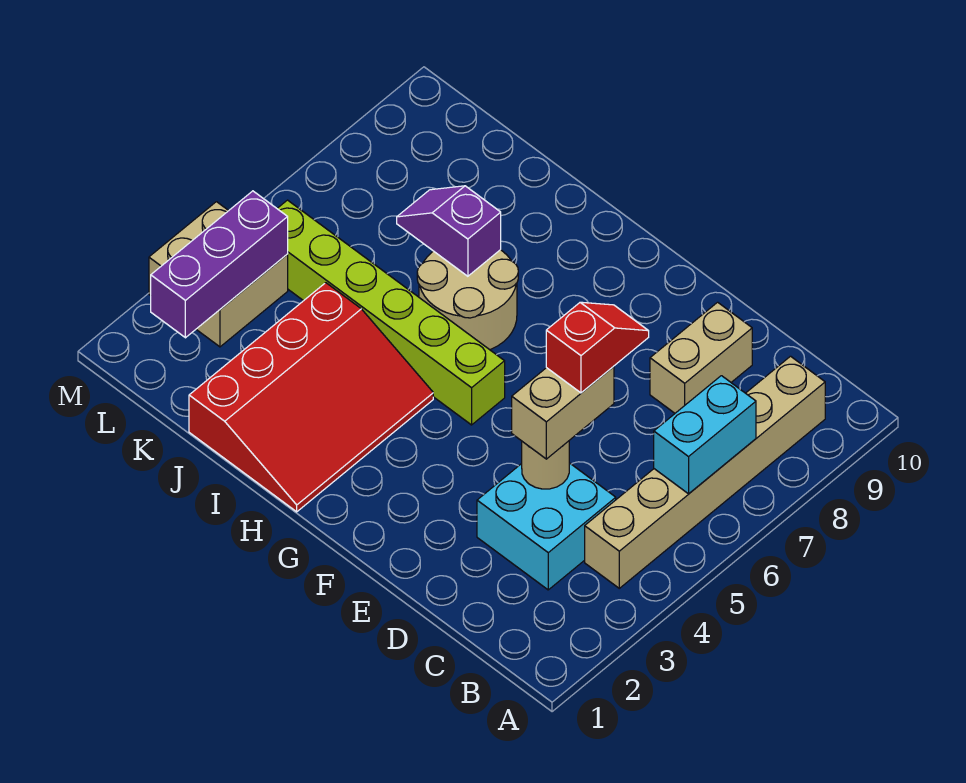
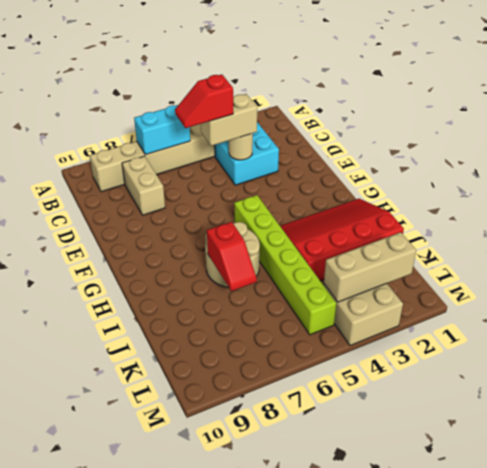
tan brick D8:D9 level 1 -> tan brick C8:D8 level 1
purple slope I7:J7 level 2 top I -> red slope I7:J7 level 2 top I
purple brick L2:L4 level 2 -> tan brick L2:L4 level 2

